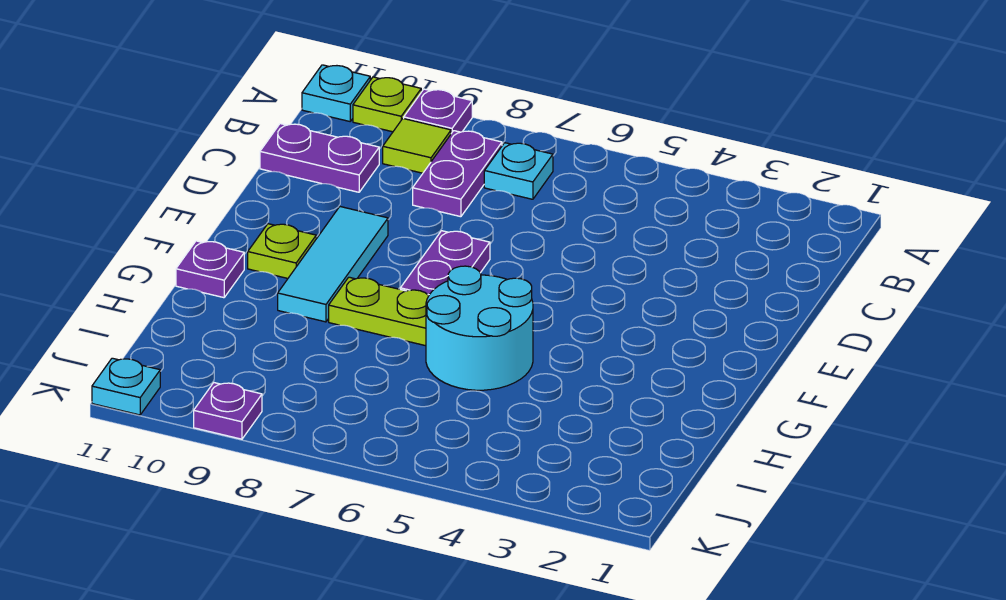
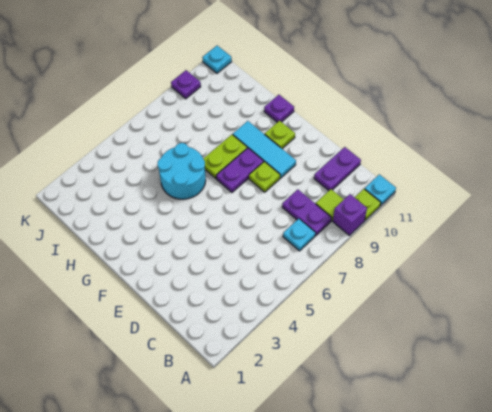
purple plate A9 level 1 -> purple brick A9 level 1
purple plate E7:F7 level 1 -> purple plate F7:F8 level 1
none -> lime plate E8 level 1

